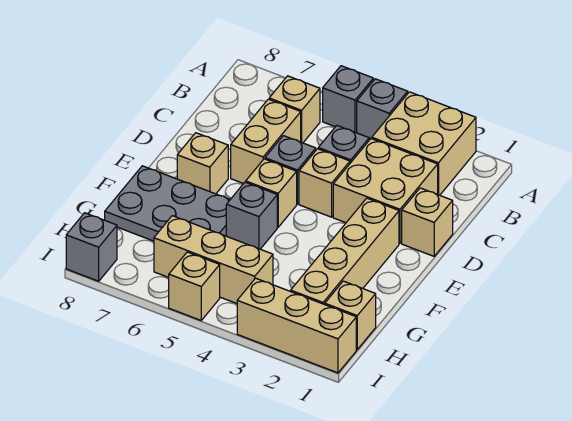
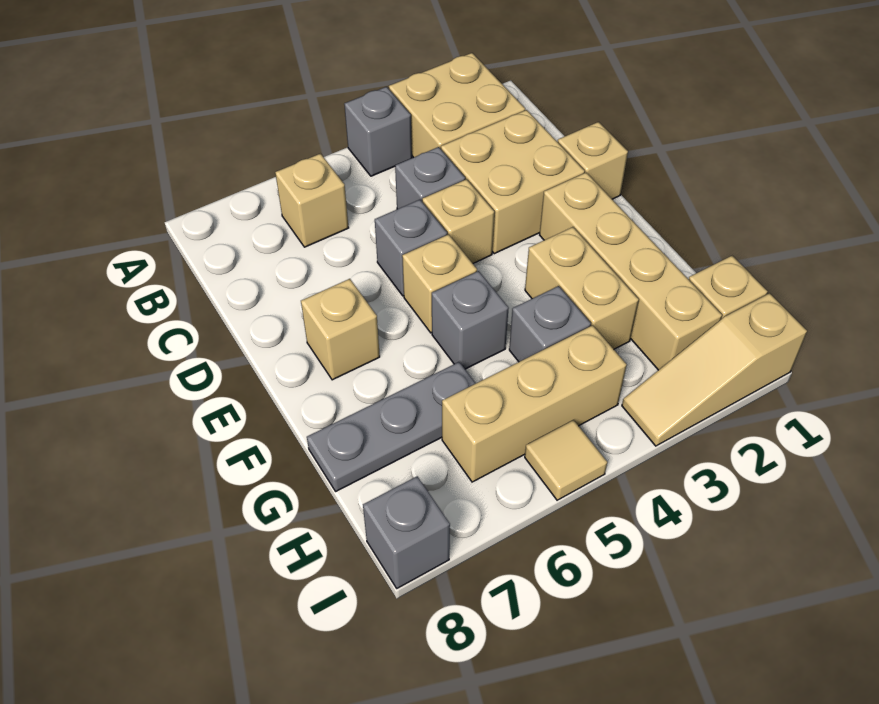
grey brick A5 level 1 -> grey brick G4 level 1
tan brick C6:D6 level 1 -> tan brick F3:G3 level 1
grey plate F6:G8 level 1 -> grey plate G6:G8 level 1
tan brick I1:I3 level 1 -> tan slope I1:I3 level 1 top 1
tan brick I5 level 1 -> tan tile I5 level 1

